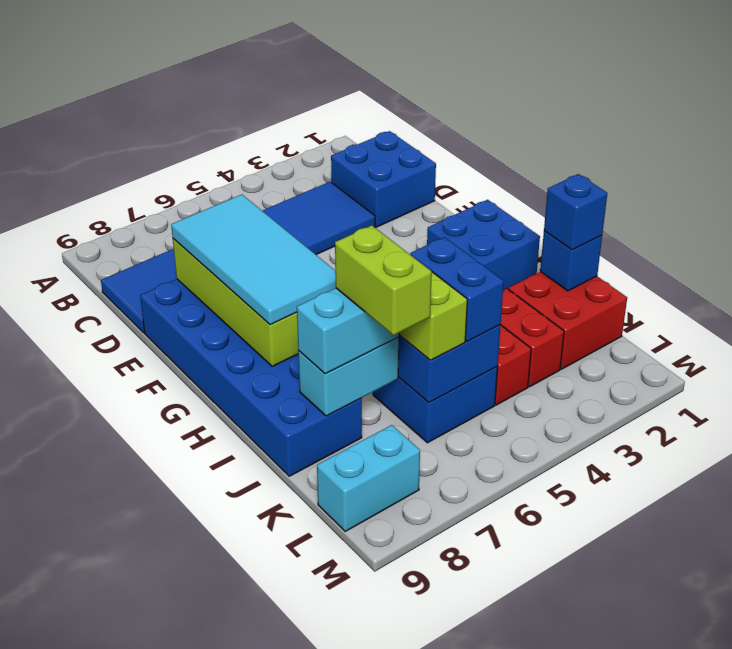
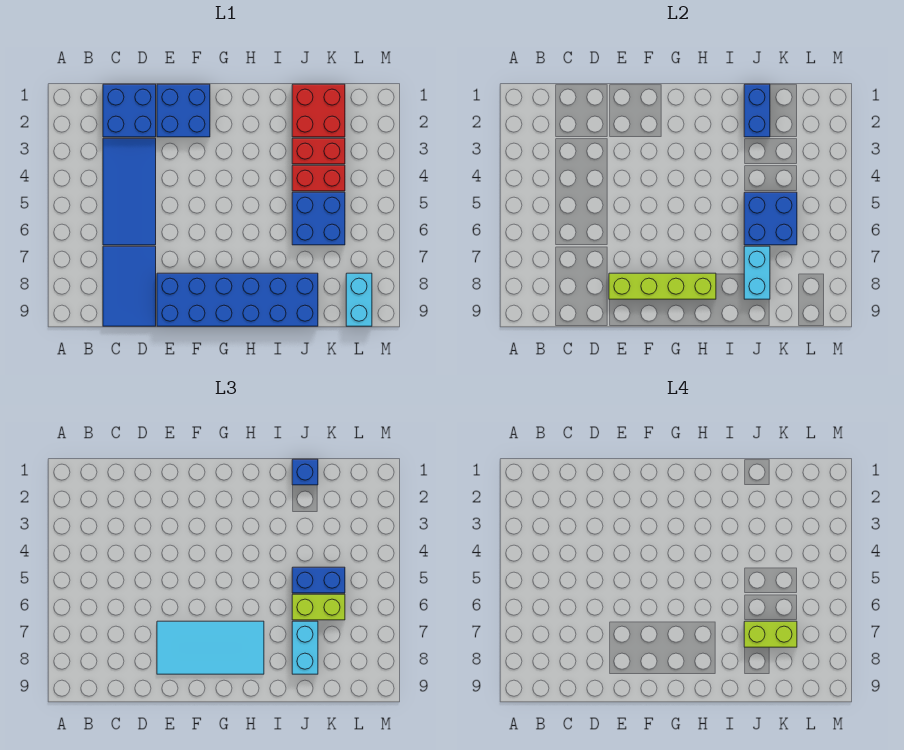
blue brick G1:H2 level 1 -> blue brick E1:F2 level 1
blue brick J1 level 2 -> blue brick J1:J2 level 2

